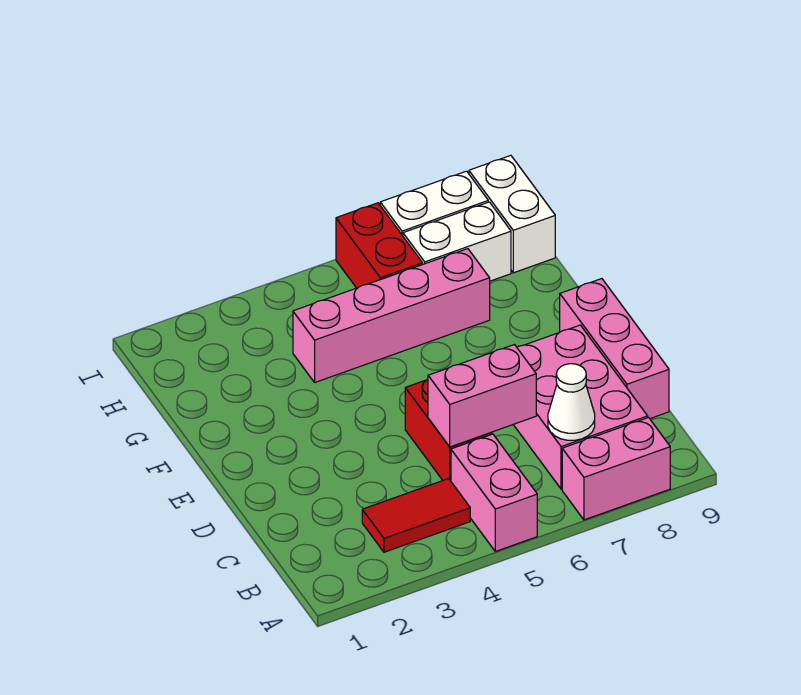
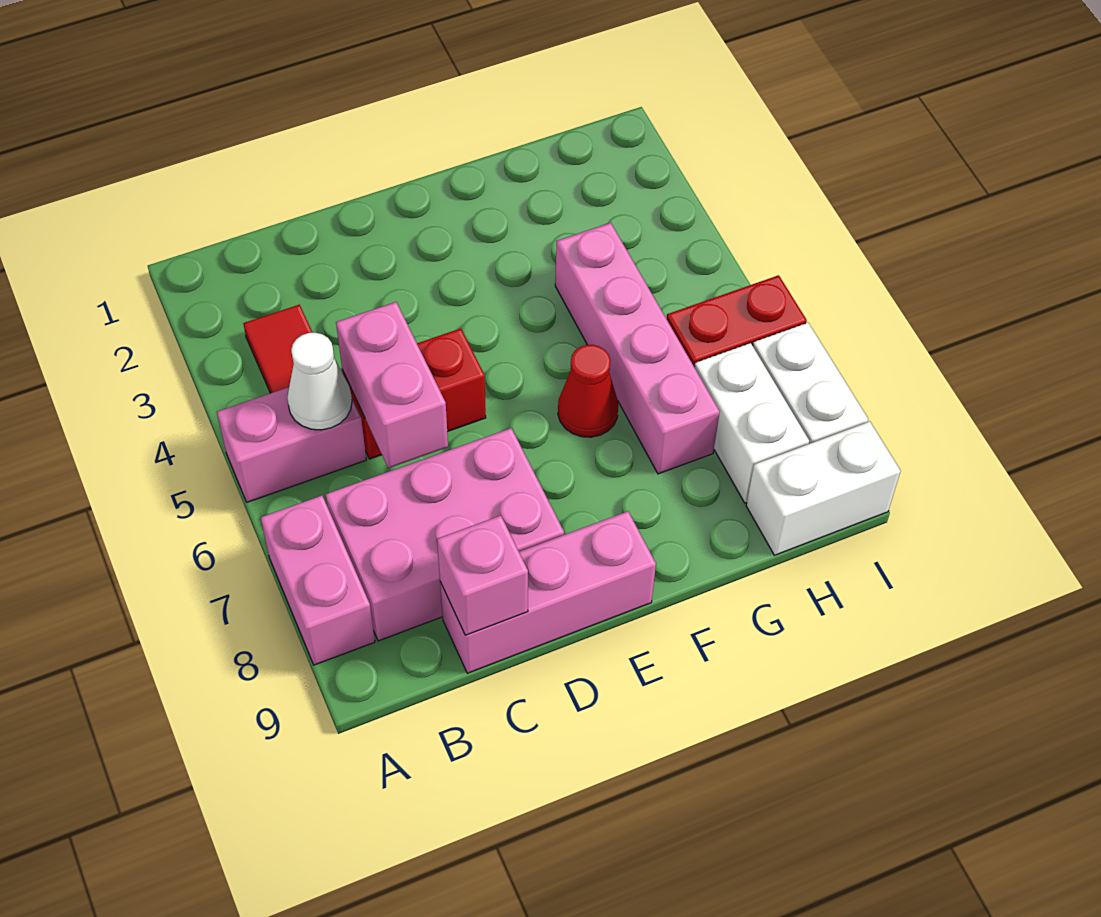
white cone B7 level 2 -> white cone B5 level 2
none -> pink brick C9 level 2
none -> red cone F6 level 1

